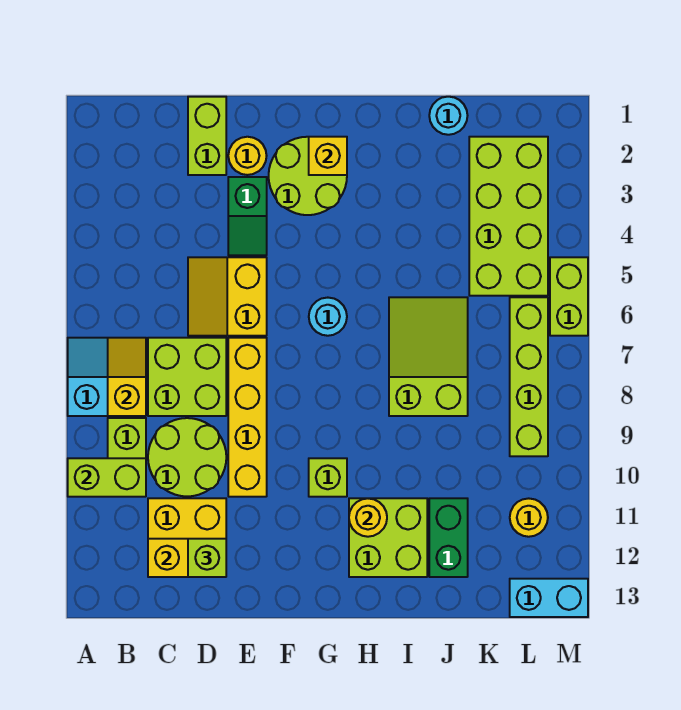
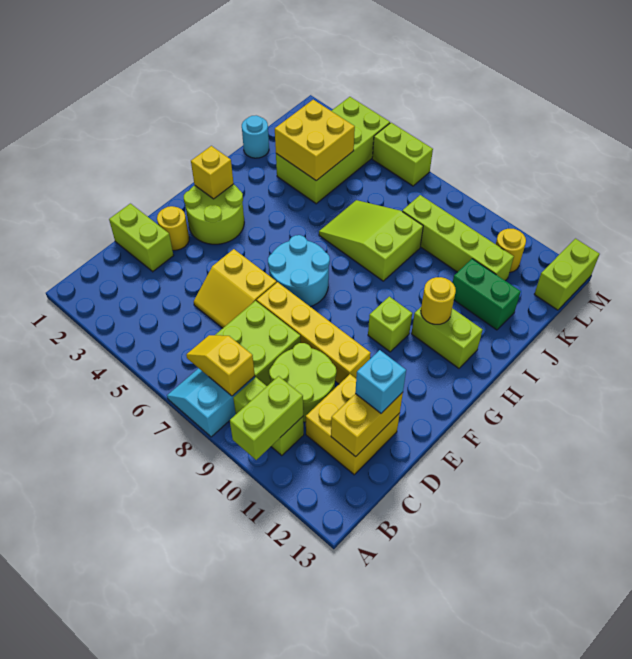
lime brick D12 level 3 -> cyan brick D12 level 3
green slope E3:E4 level 1 top 3 -> none
cyan round brick G6 level 1 -> cyan round brick F6:G7 level 1
lime brick H11:I12 level 1 -> lime brick H11:H12 level 1
none -> yellow brick J3:K4 level 2
lime brick K2:L5 level 1 -> lime brick J3:M4 level 1
lime brick L6:L9 level 1 -> lime brick K8:K11 level 1
cyan brick L13:M13 level 1 -> lime brick L13:M13 level 1

